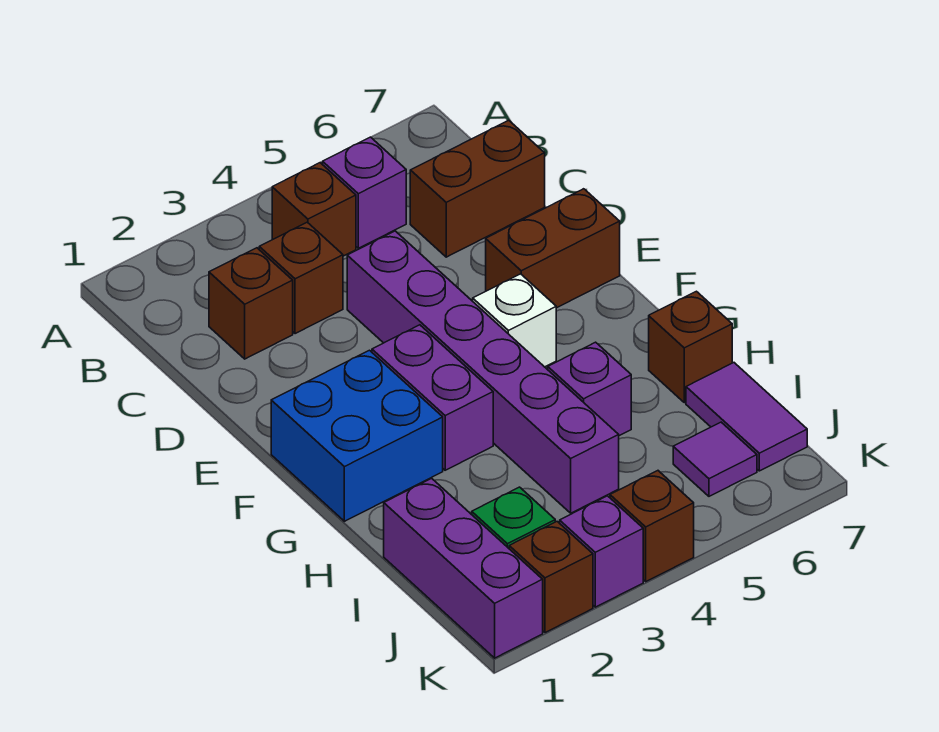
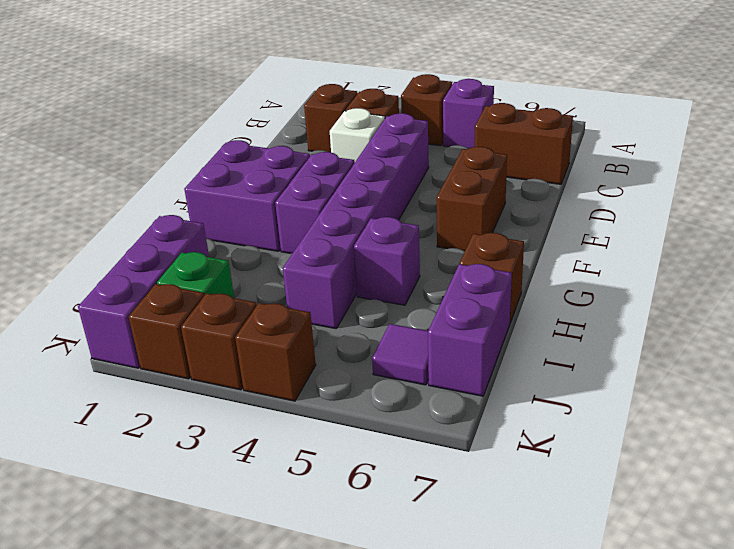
brown brick E6:E7 level 1 -> brown brick E6:F6 level 1
blue brick F1:G2 level 1 -> purple brick F1:G2 level 1
white brick F5 level 1 -> white brick D3 level 1
purple tile I7:J7 level 1 -> purple brick I7:J7 level 1
purple brick K3 level 1 -> brown brick K3 level 1

